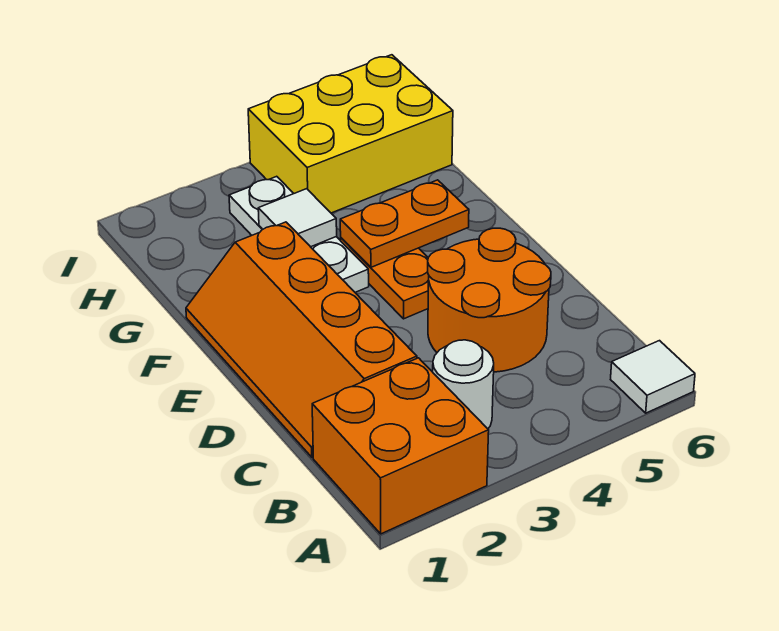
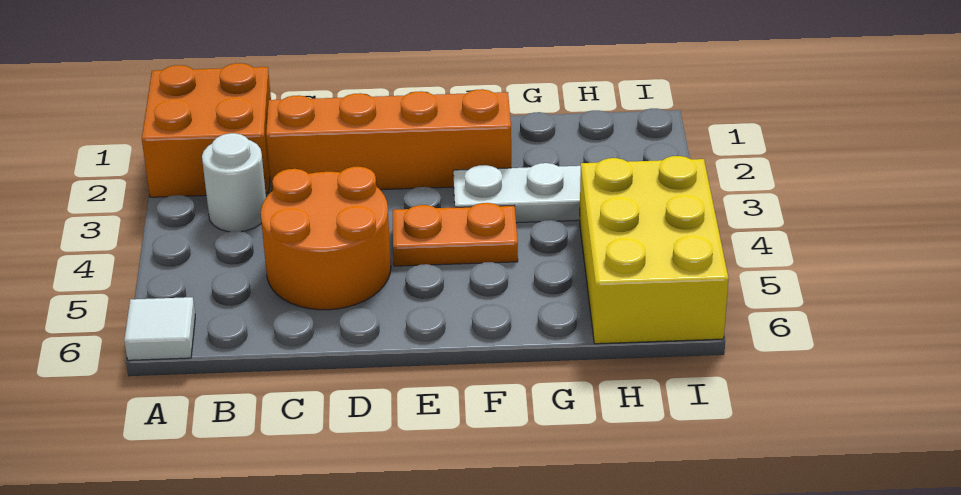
orange plate F4:F5 level 2 -> none
white tile G3 level 2 -> none

